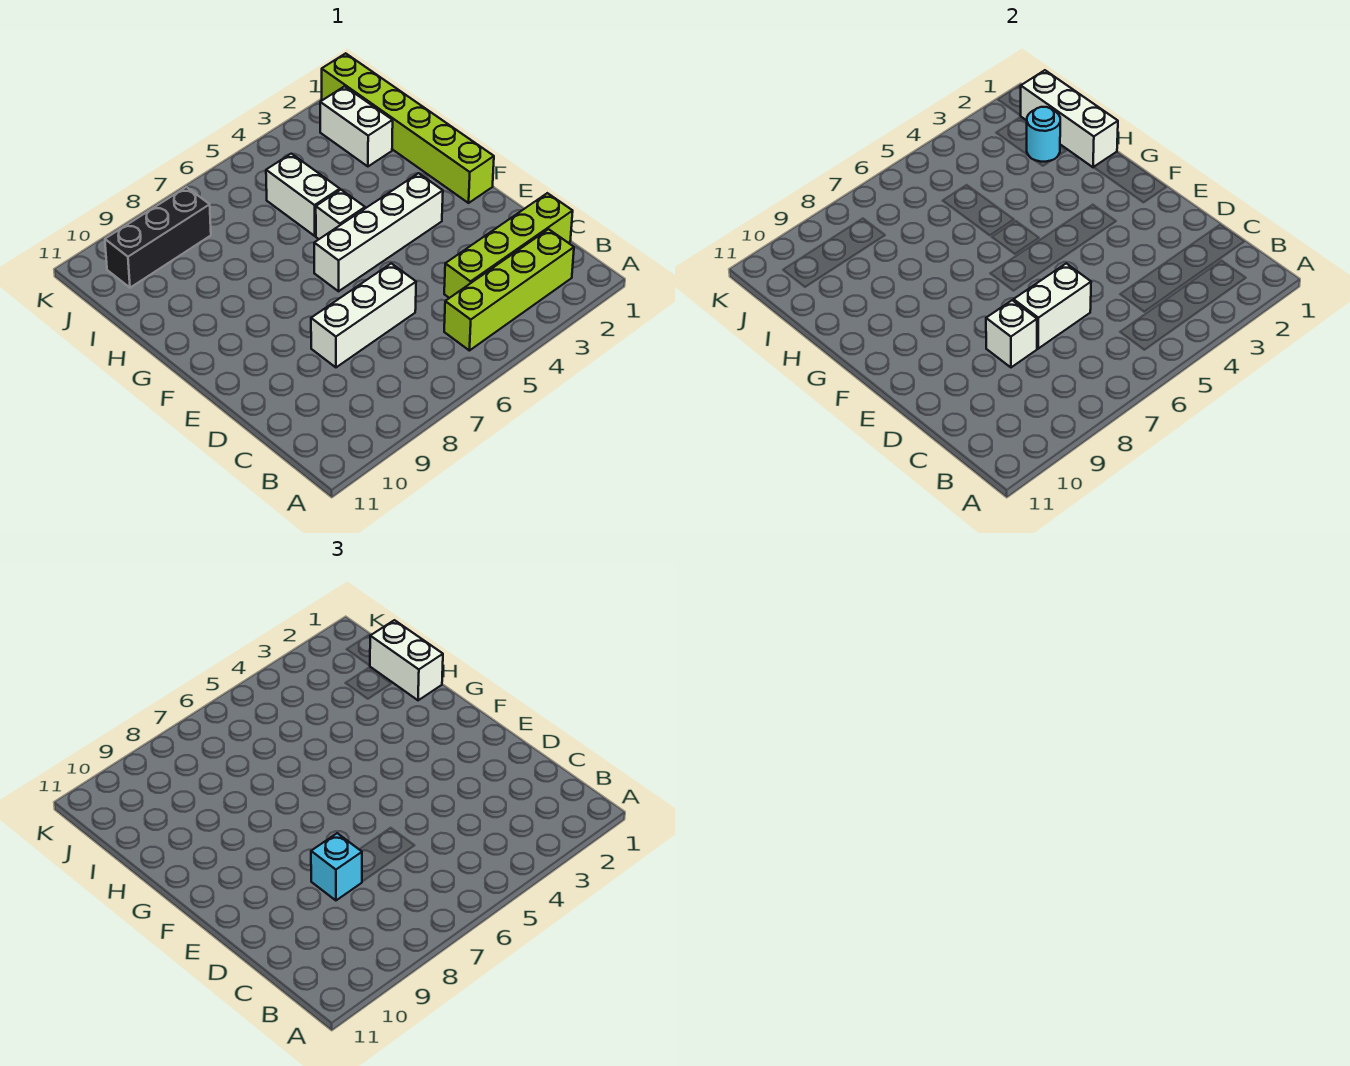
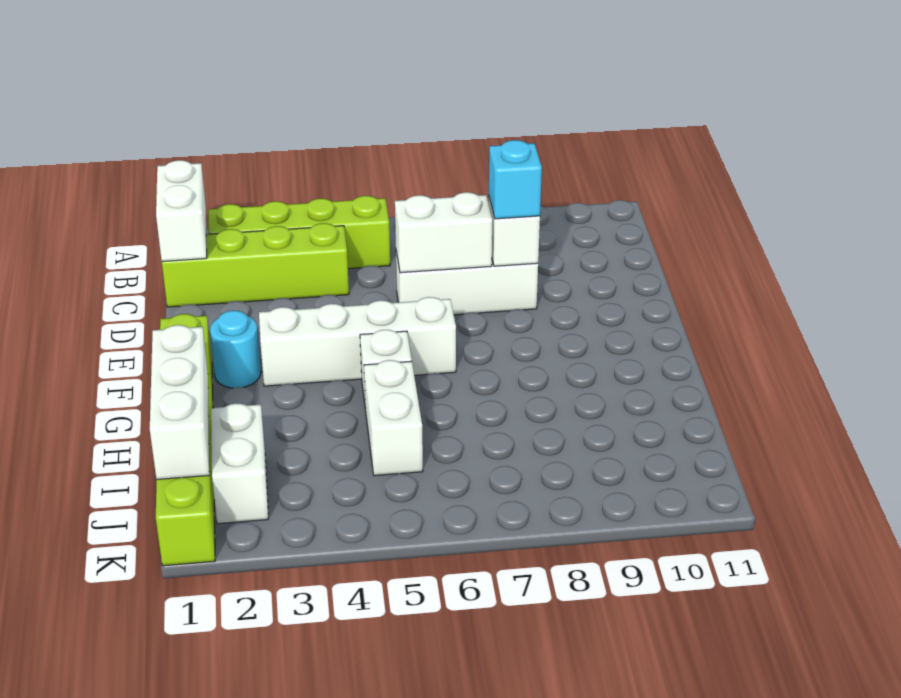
white brick H1:I1 level 3 -> white brick B1:C1 level 2
cyan round brick I2 level 2 -> cyan round brick F2 level 1
black brick J8:J10 level 1 -> none

